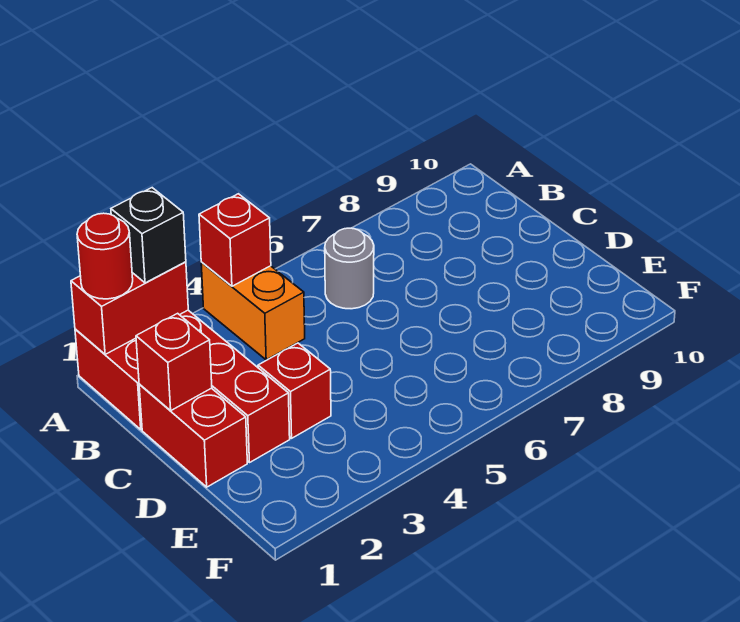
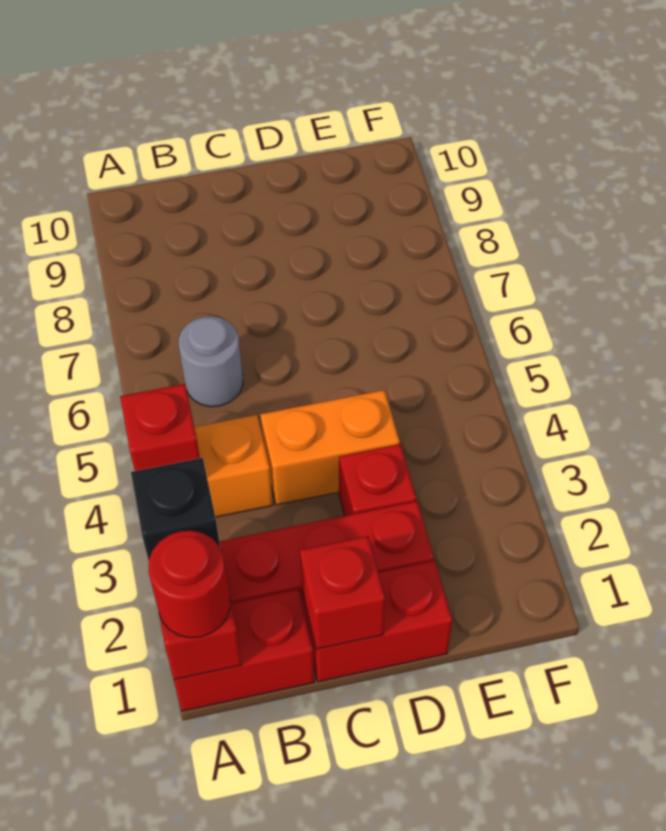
none -> orange brick C4:D4 level 1

